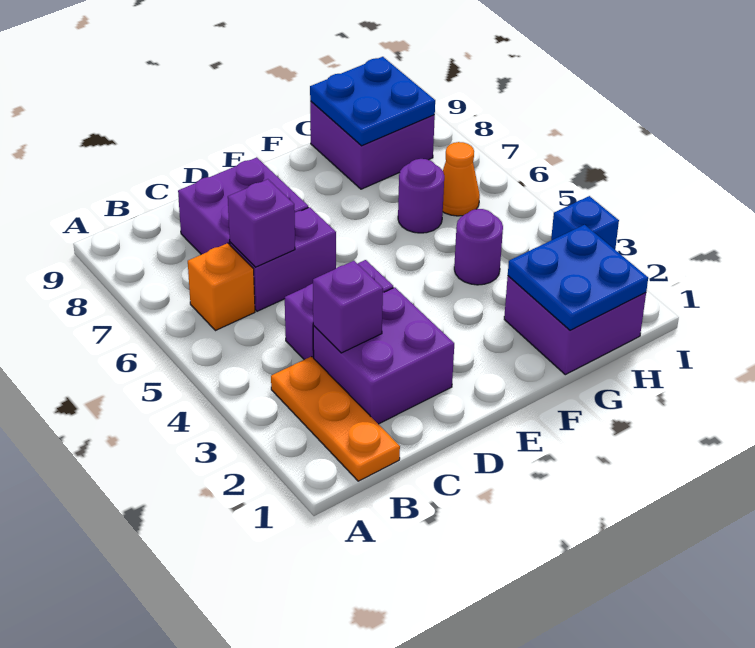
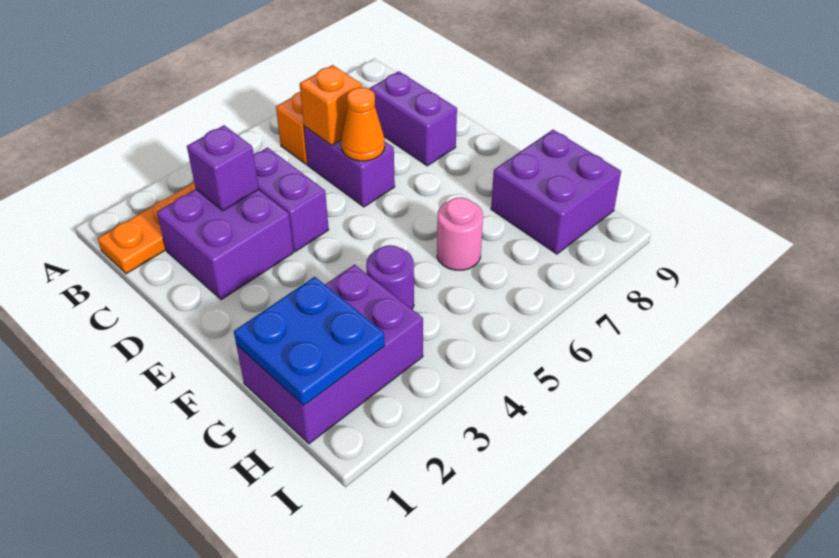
purple brick C6 level 2 -> orange brick C6 level 2
purple brick C7:D8 level 1 -> purple brick C8:D8 level 1
purple brick G1:H2 level 1 -> purple brick G1:H3 level 1
purple round brick G6 level 1 -> pink round brick G6 level 1
blue plate G8:H9 level 2 -> none
orange cone H6 level 1 -> orange cone D6 level 2
blue brick I3 level 1 -> none

